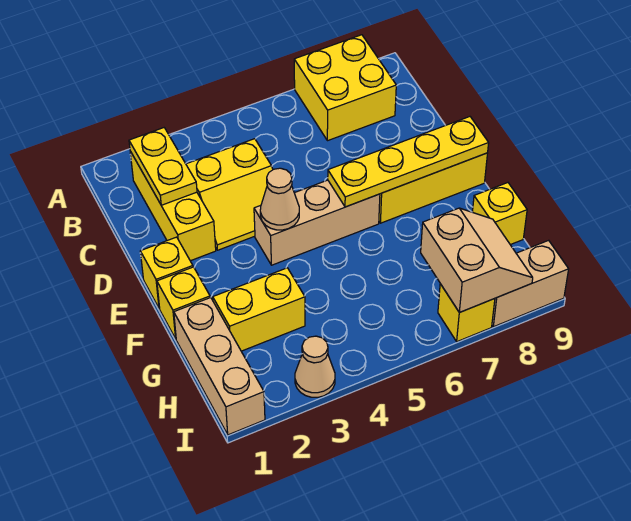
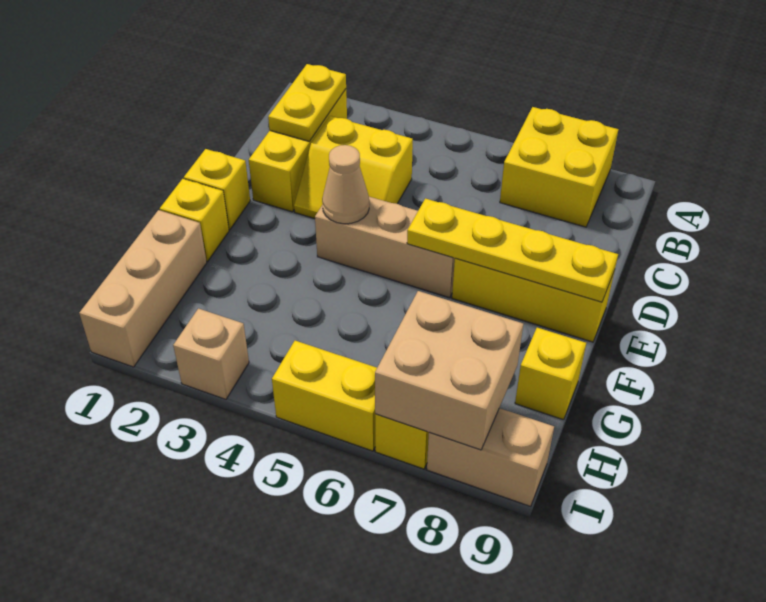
yellow brick G2:G3 level 1 -> yellow brick I5:I6 level 1
tan slope H7:I8 level 2 top 7 -> tan brick H7:I8 level 2
tan cone I3 level 1 -> tan brick I3 level 1

